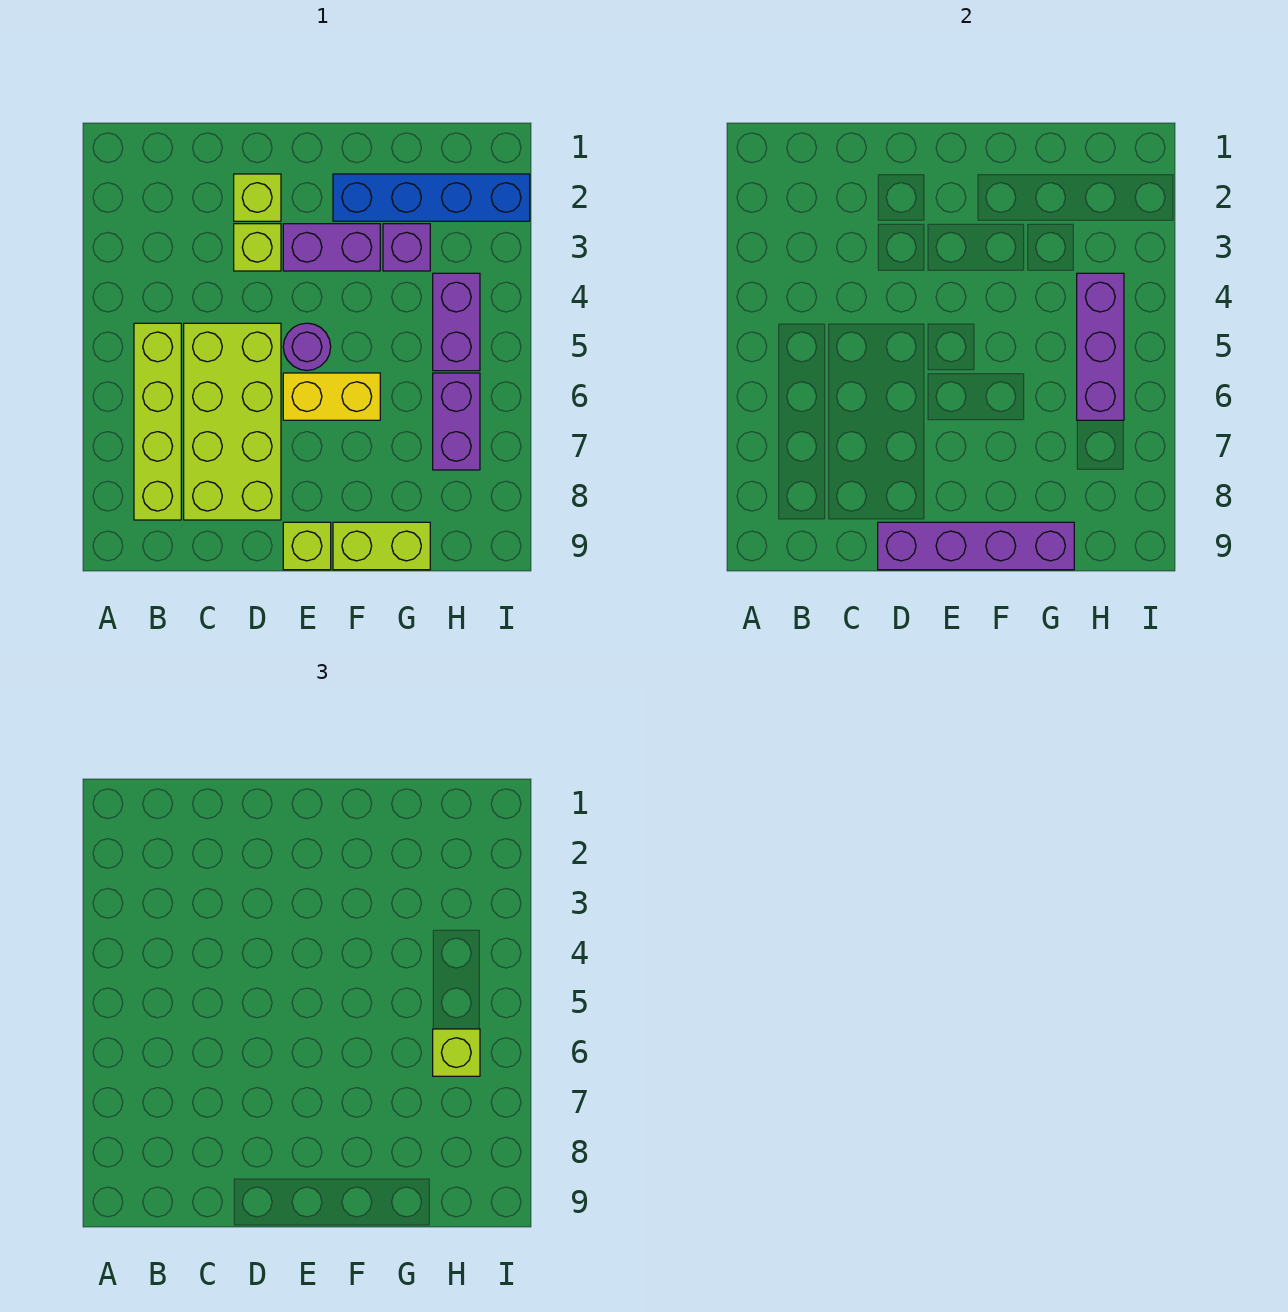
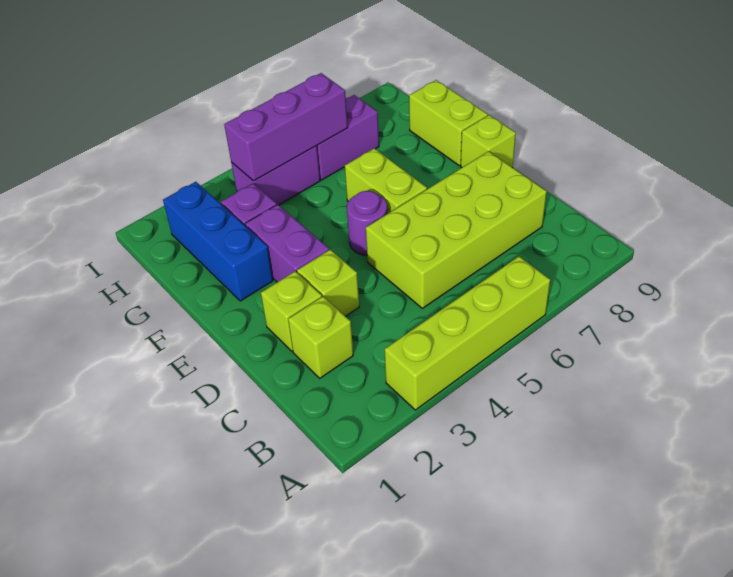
lime brick B5:B8 level 1 -> lime brick A3:A6 level 1
purple brick D9:G9 level 2 -> none
yellow brick E6:F6 level 1 -> lime brick E6:F6 level 1
blue brick F2:I2 level 1 -> blue brick F2:H2 level 1
lime brick H6 level 3 -> lime brick C2 level 1

